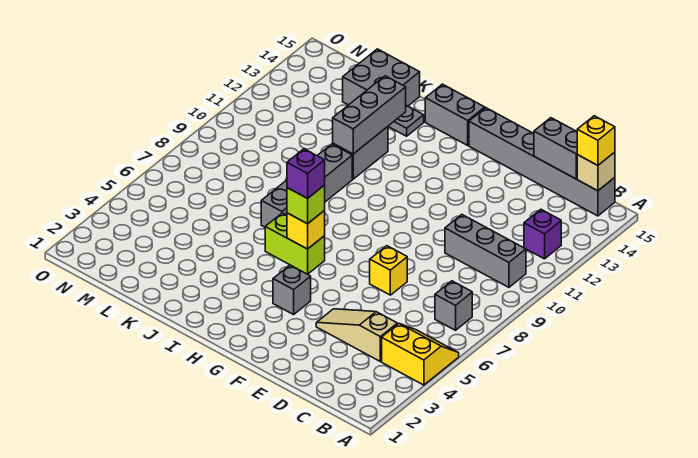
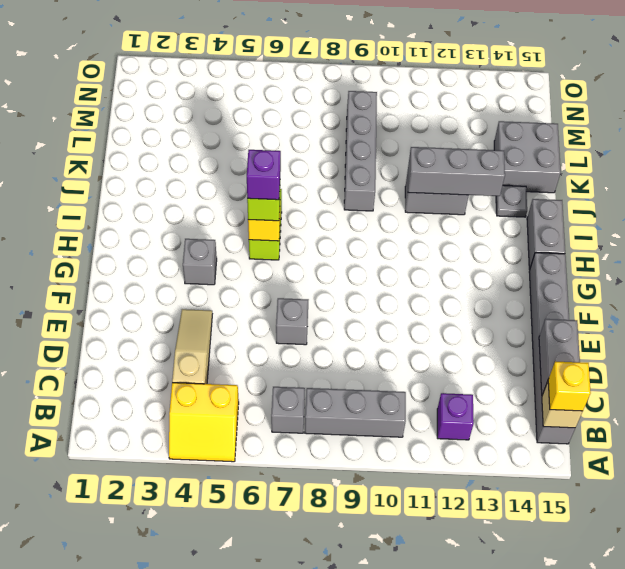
yellow slope A4:B5 level 1 top 4 -> yellow slope A4:B5 level 1 top B
grey brick B10:D10 level 1 -> grey brick B8:B10 level 1
yellow brick E7 level 1 -> grey brick E7 level 1
grey brick J7:J10 level 1 -> grey brick J9:M9 level 1

